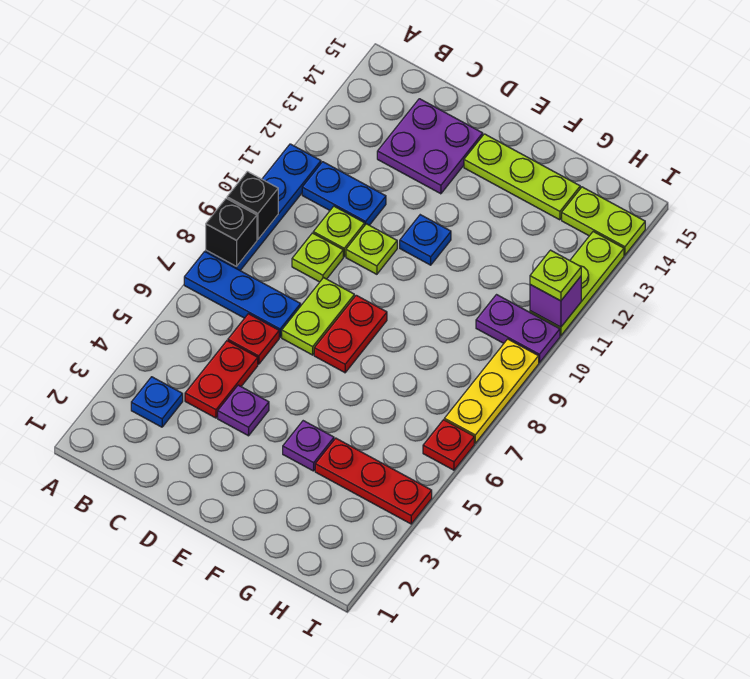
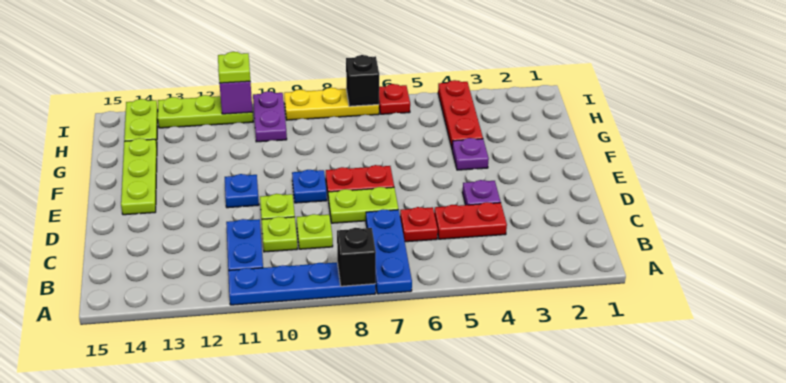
black brick A9 level 2 -> black brick I7 level 2
blue plate B3 level 1 -> blue plate E9 level 1
purple plate C13:D14 level 1 -> none

